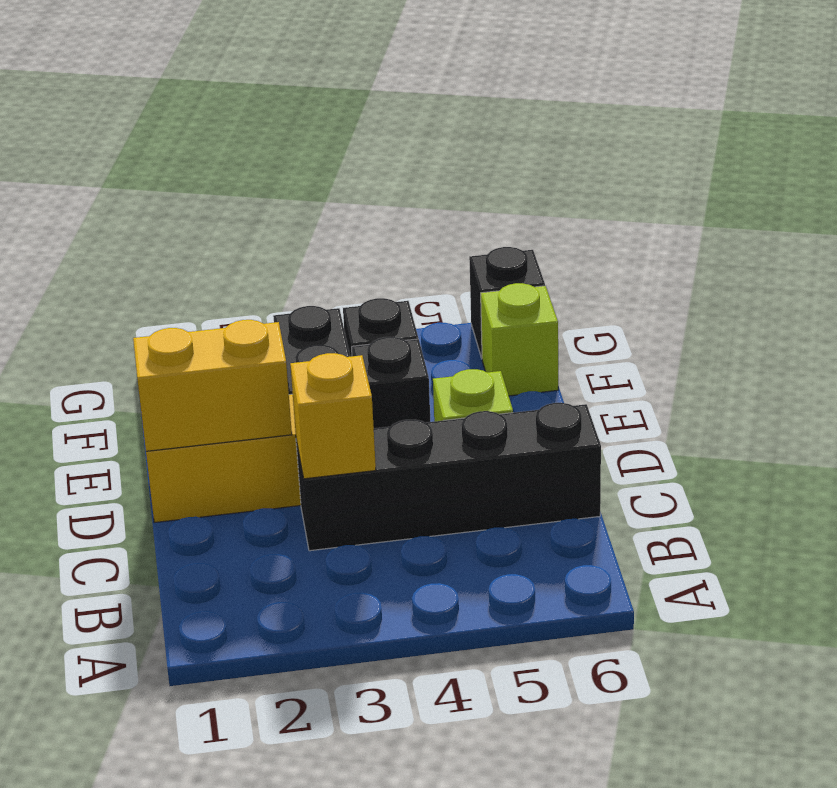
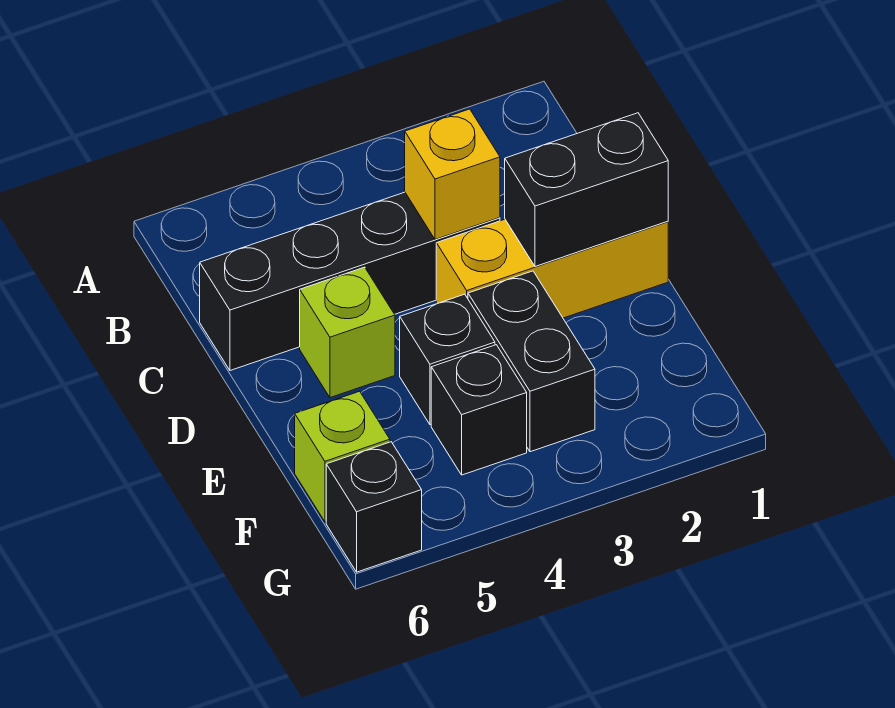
yellow brick D1:D2 level 2 -> black brick D1:D2 level 2

